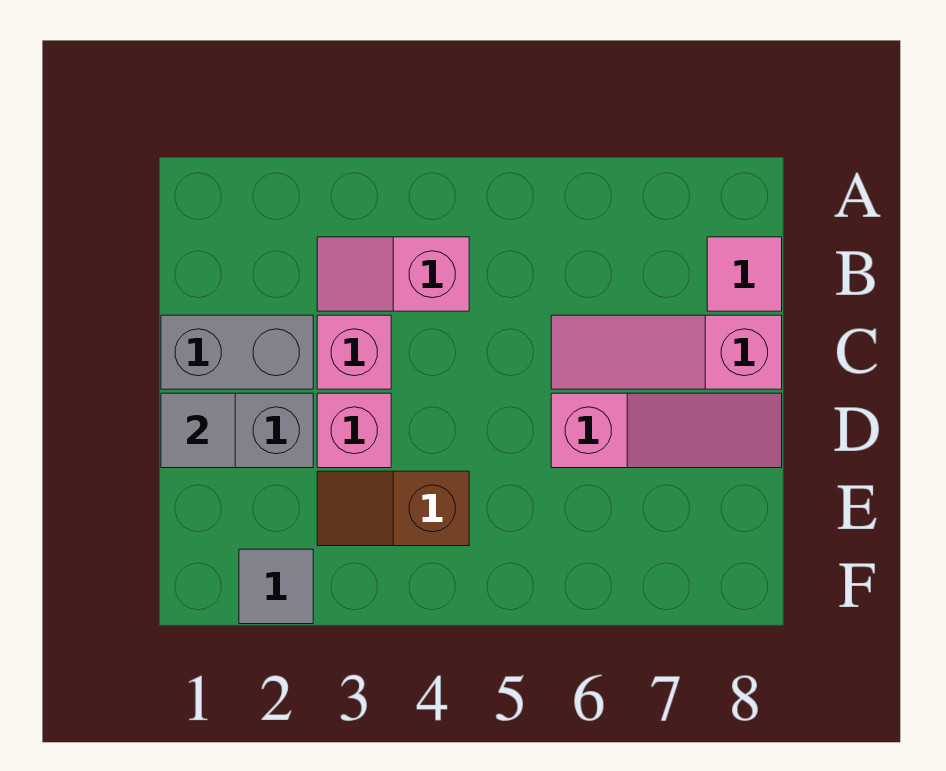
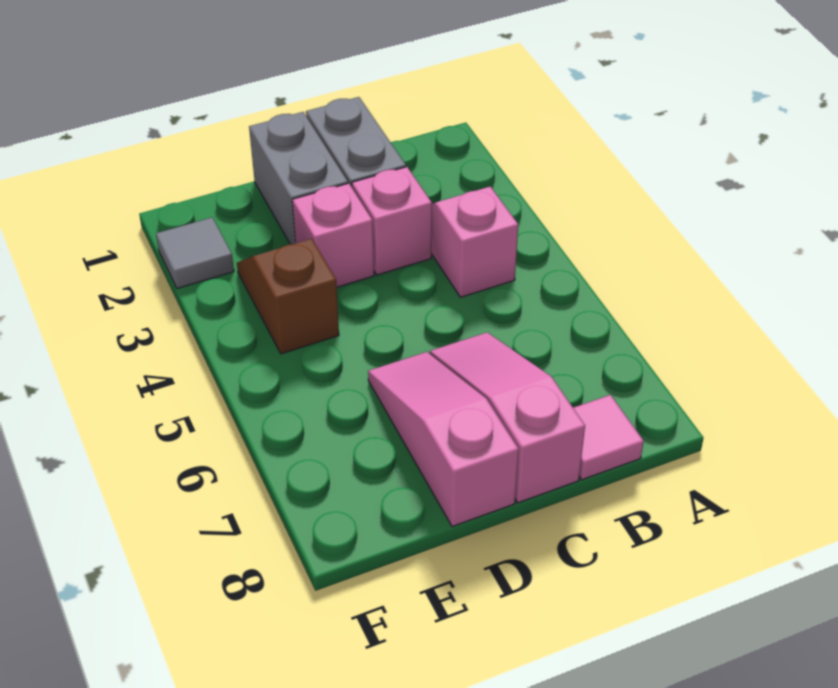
grey tile D1 level 2 -> none
pink slope D6:D8 level 1 top 6 -> pink slope D6:D8 level 1 top 8

